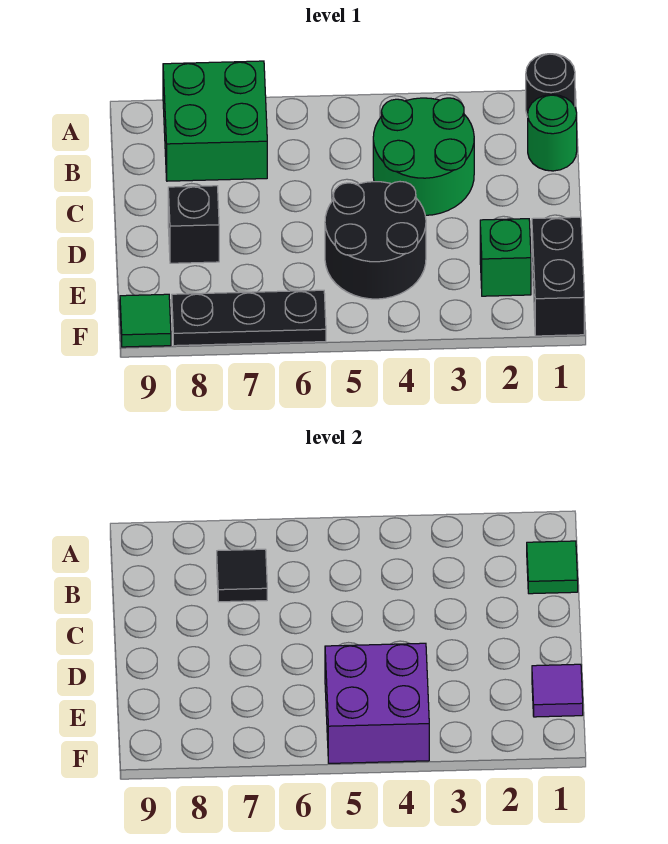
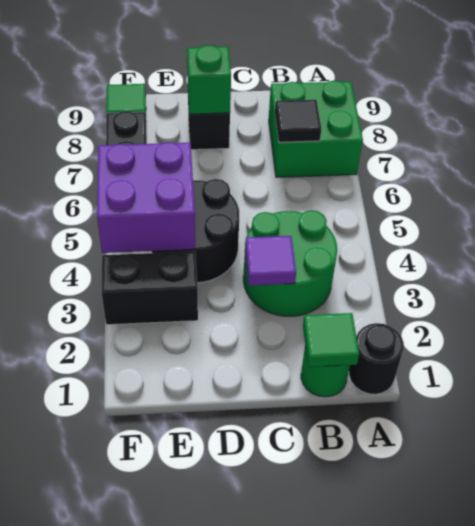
black brick E1:F1 level 1 -> black brick E3:F3 level 1
purple tile E1 level 2 -> purple tile C3 level 2
green brick E2 level 1 -> green brick D8 level 2

